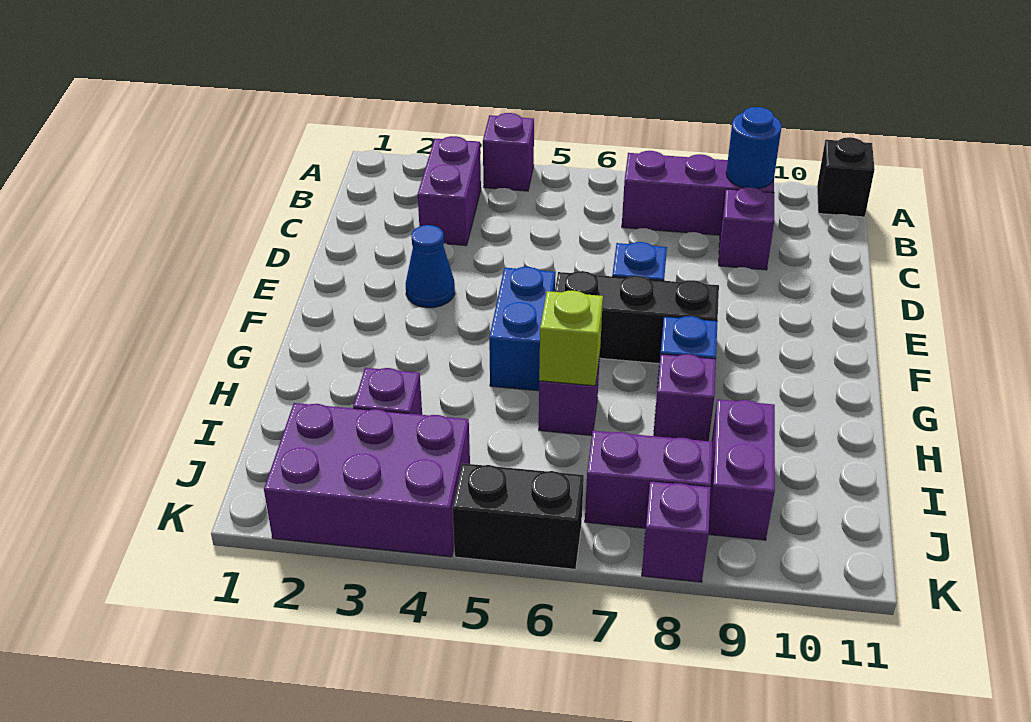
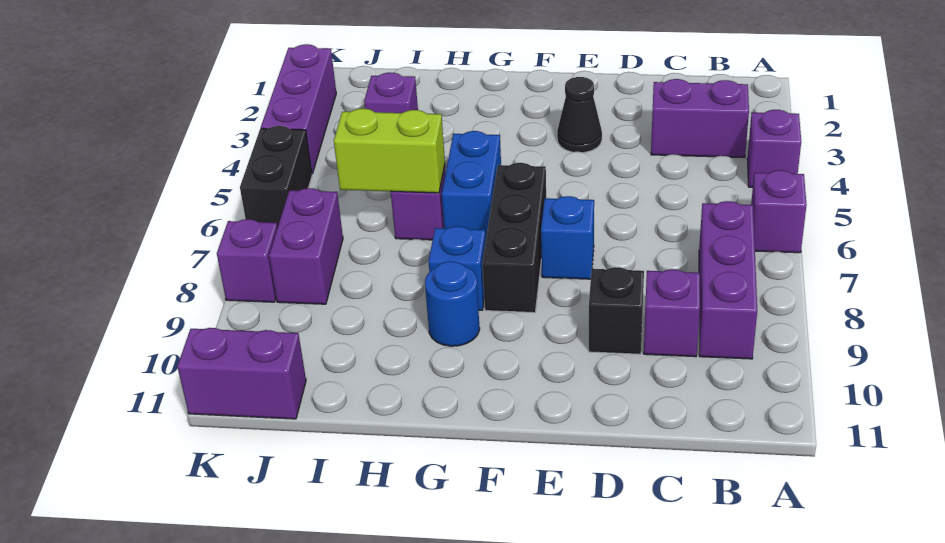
black brick A11 level 1 -> black brick D9 level 1
blue round brick B9 level 2 -> blue round brick G9 level 1
blue cone E3 level 1 -> black cone E3 level 1
blue brick F5:G5 level 1 -> blue brick G5:G6 level 1
lime brick H6 level 2 -> lime brick H6:I6 level 2
purple brick H8 level 1 -> purple brick A6 level 1
purple brick I9:J9 level 1 -> purple brick J11:K11 level 1
purple brick J2:K4 level 1 -> purple brick K2:K4 level 1

